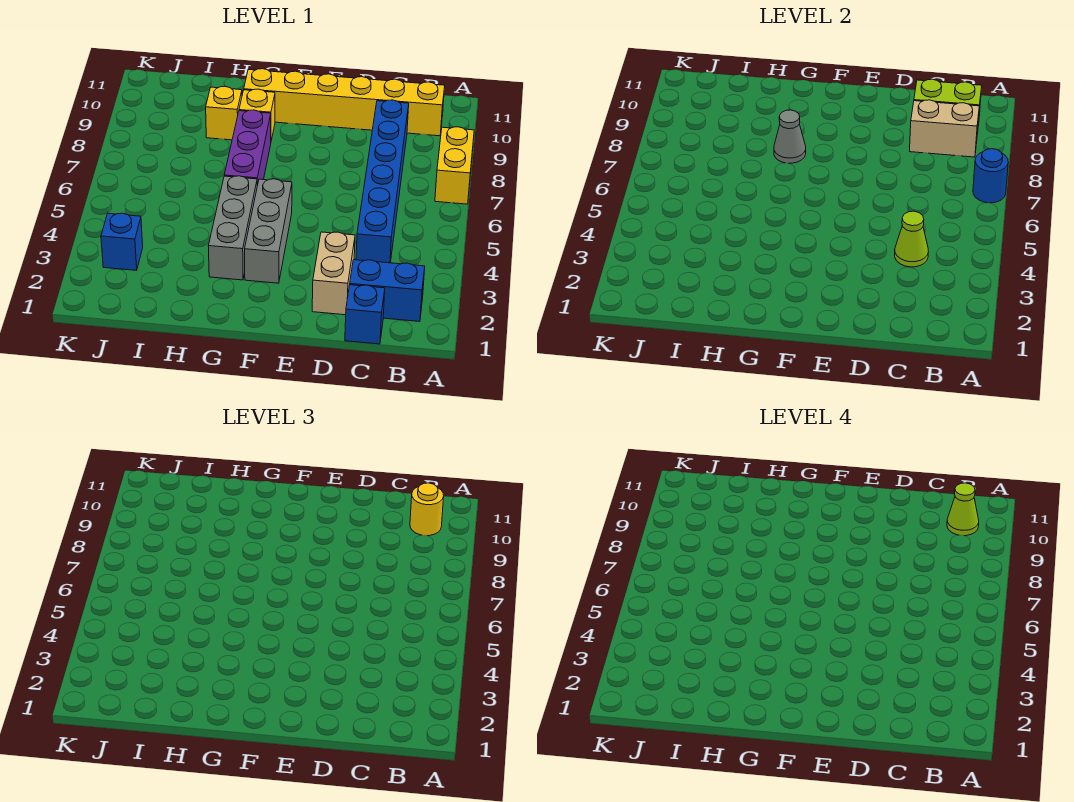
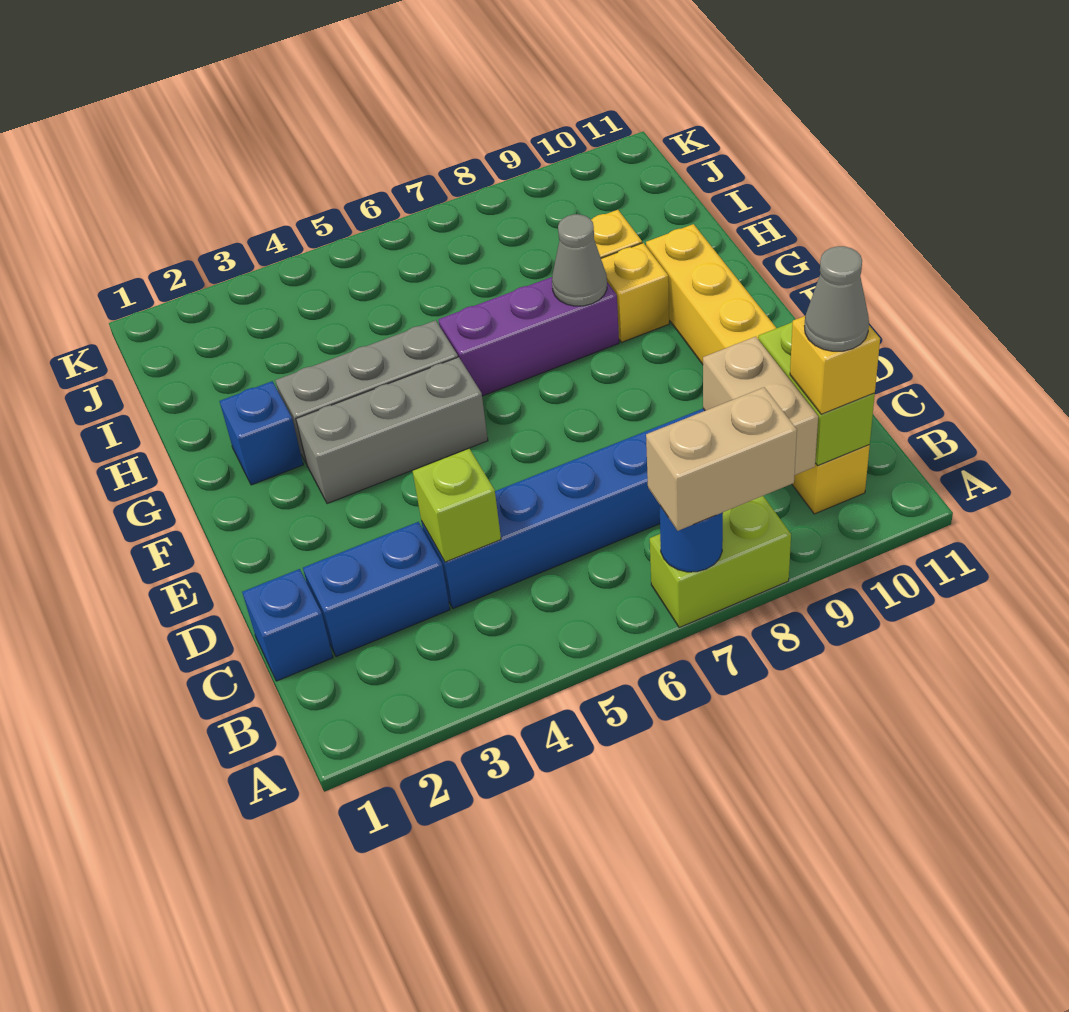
yellow brick A7:A8 level 1 -> lime brick A7:A8 level 1
blue brick B2:C2 level 1 -> blue brick C2:C3 level 1
yellow round brick B10 level 3 -> yellow brick B10 level 3
lime cone B10 level 4 -> grey cone B10 level 4
lime cone C4 level 2 -> lime brick C4 level 2
tan brick D2:D3 level 1 -> tan brick A7:A8 level 3
blue brick J3 level 1 -> blue brick G2 level 1

